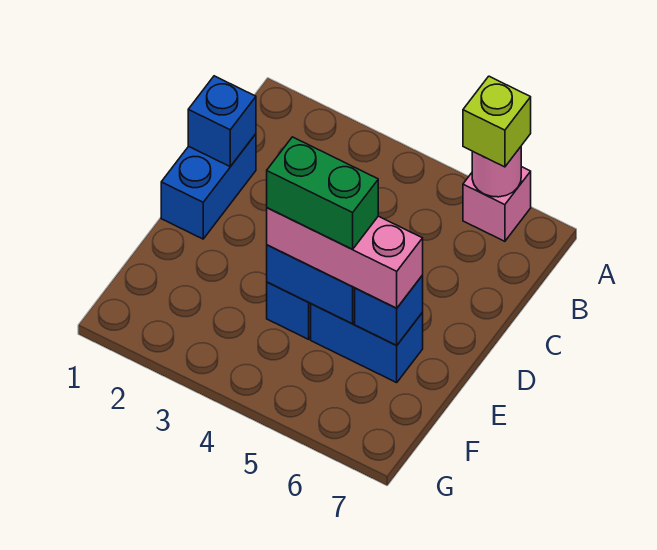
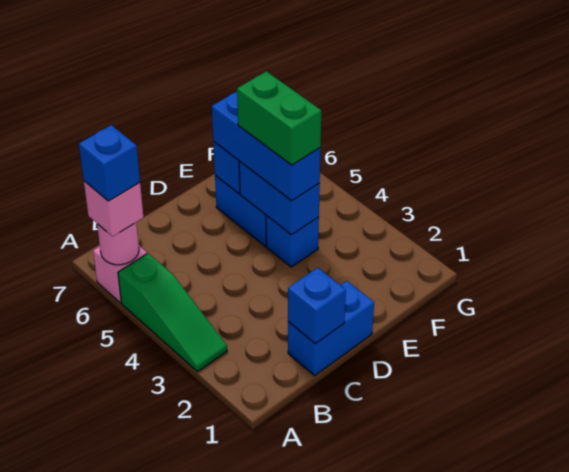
none -> green slope A3:A5 level 1 top 5
lime brick A6 level 3 -> pink brick A6 level 3
none -> blue brick A6 level 4
pink brick E4:E6 level 3 -> blue brick E4:E6 level 3

